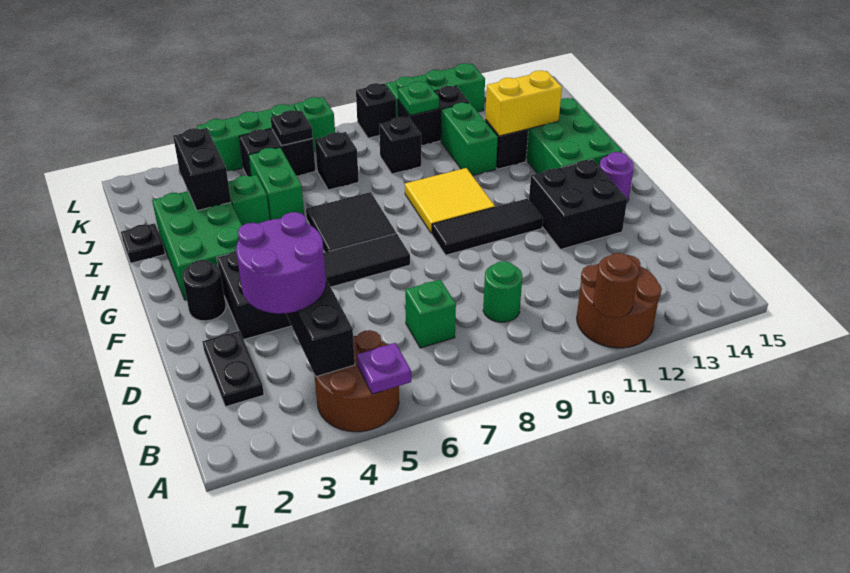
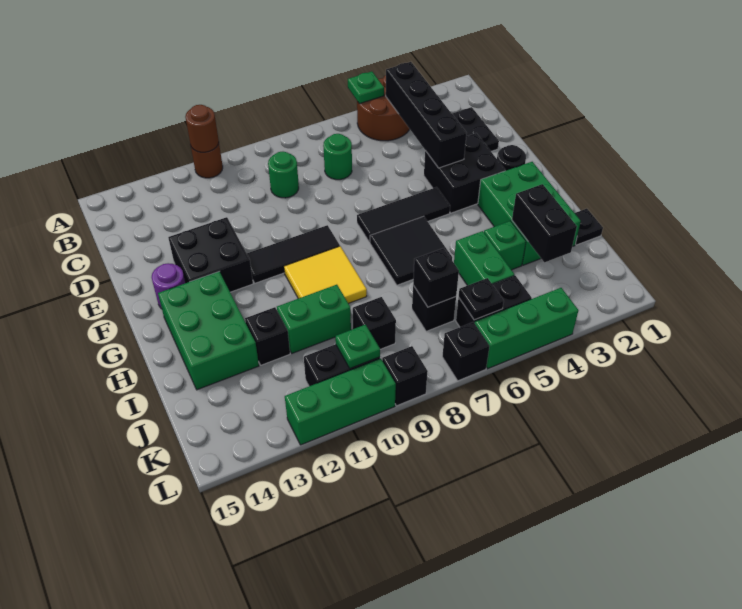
purple plate A5 level 2 -> green plate A5 level 2
brown round brick A11:B12 level 1 -> brown round brick A11 level 1
purple round brick C3:D4 level 3 -> none
green brick C7 level 1 -> green round brick C7 level 1
green brick I11:J11 level 1 -> green brick I10:I11 level 1
yellow brick I12:I13 level 2 -> none
none -> black brick J7 level 2
green brick L7 level 1 -> black brick L7 level 1

